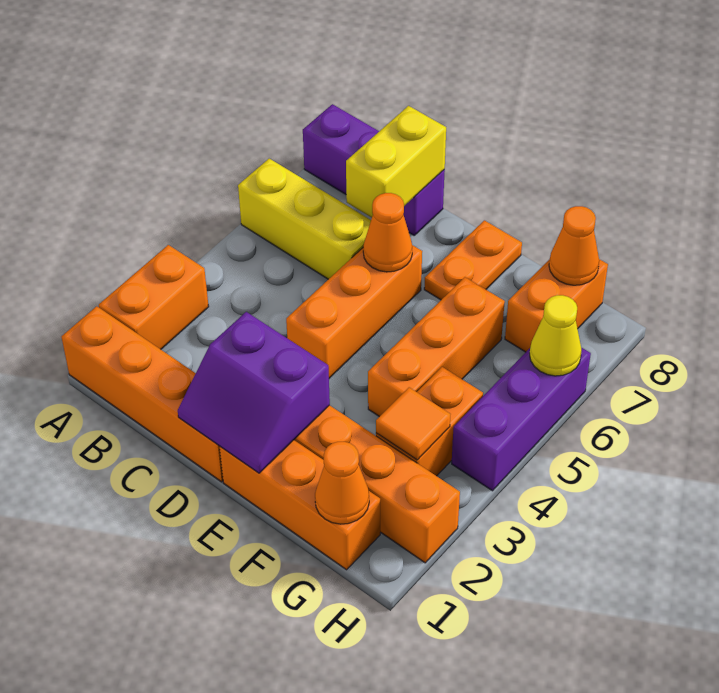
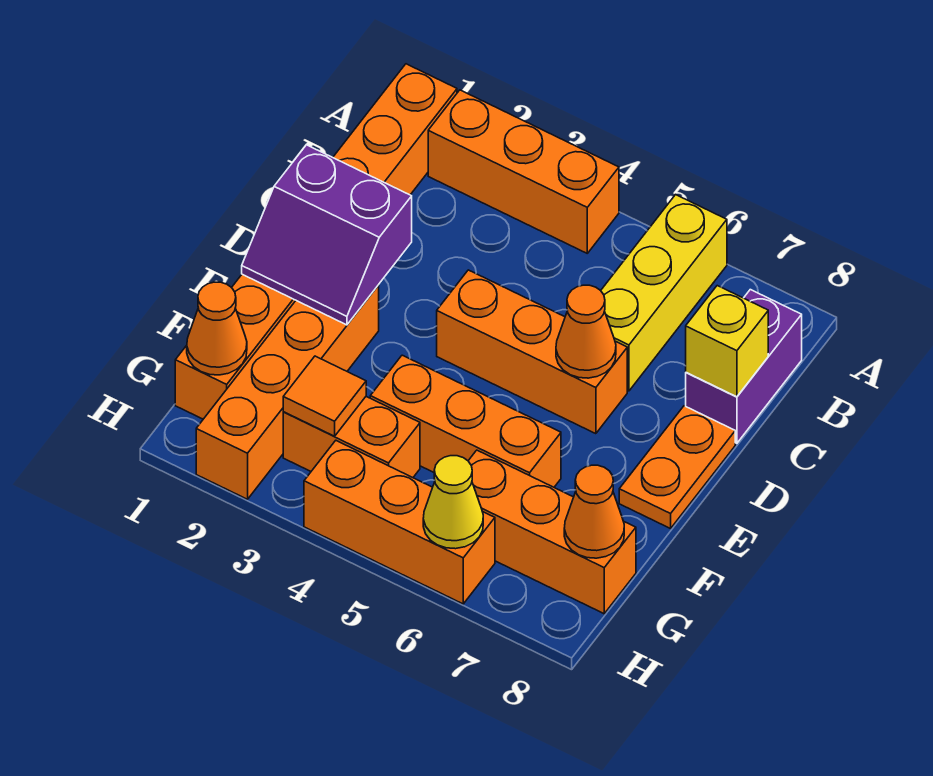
orange brick A2:A3 level 1 -> orange brick A2:A4 level 1
purple brick A8:C8 level 1 -> purple brick B8:C8 level 1
yellow brick C7:C8 level 2 -> yellow brick C8 level 2
purple slope D1:E2 level 2 top 2 -> purple slope D1:E2 level 2 top D
orange plate E7:E8 level 1 -> orange plate D8:E8 level 1
orange brick G7:G8 level 1 -> orange brick G6:G8 level 1
purple brick H4:H6 level 1 -> orange brick H4:H6 level 1

